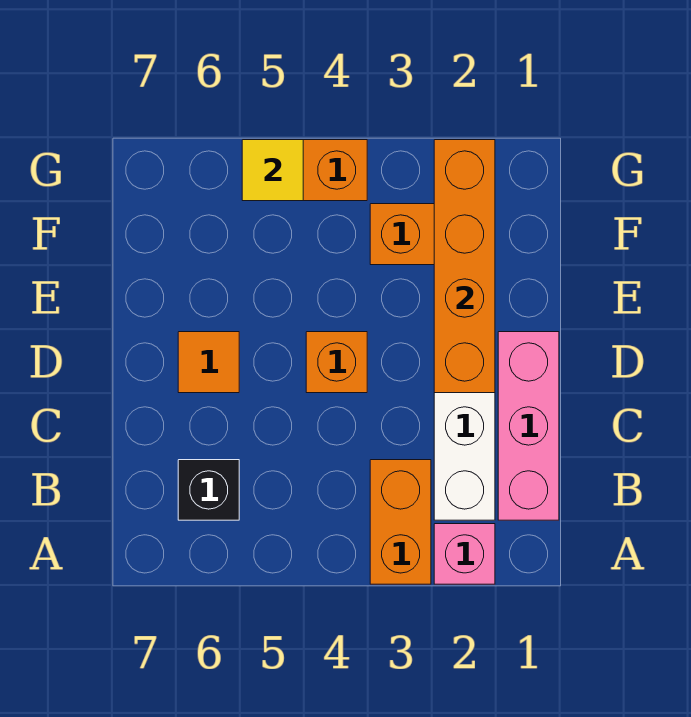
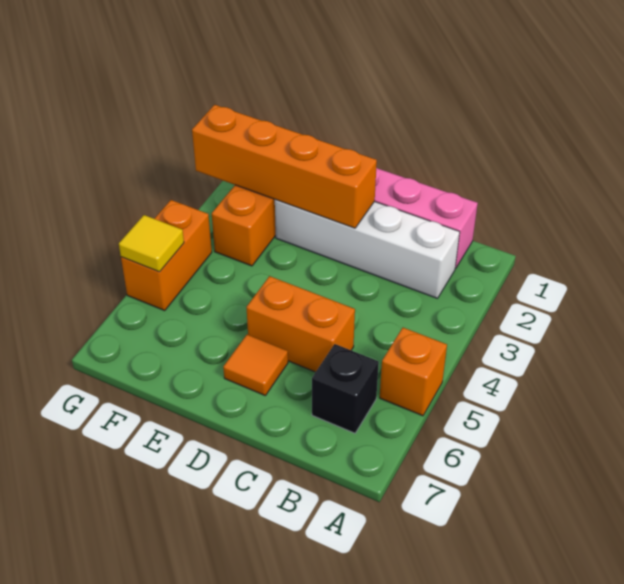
pink brick A2 level 1 -> none
orange brick A3:B3 level 1 -> orange brick C5:D5 level 1
orange brick D4 level 1 -> orange brick A5 level 1

